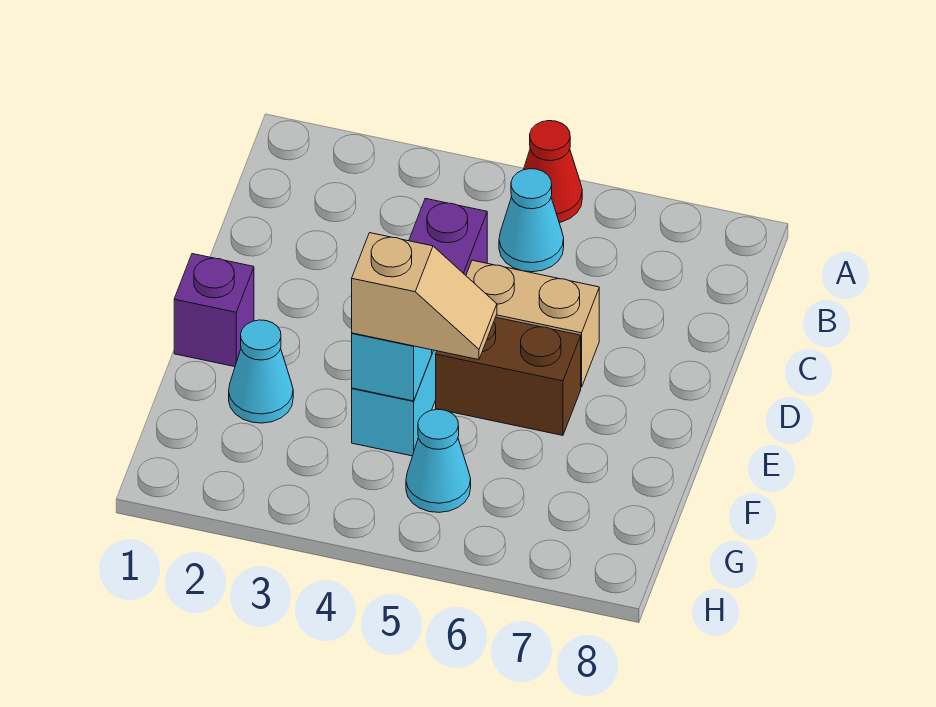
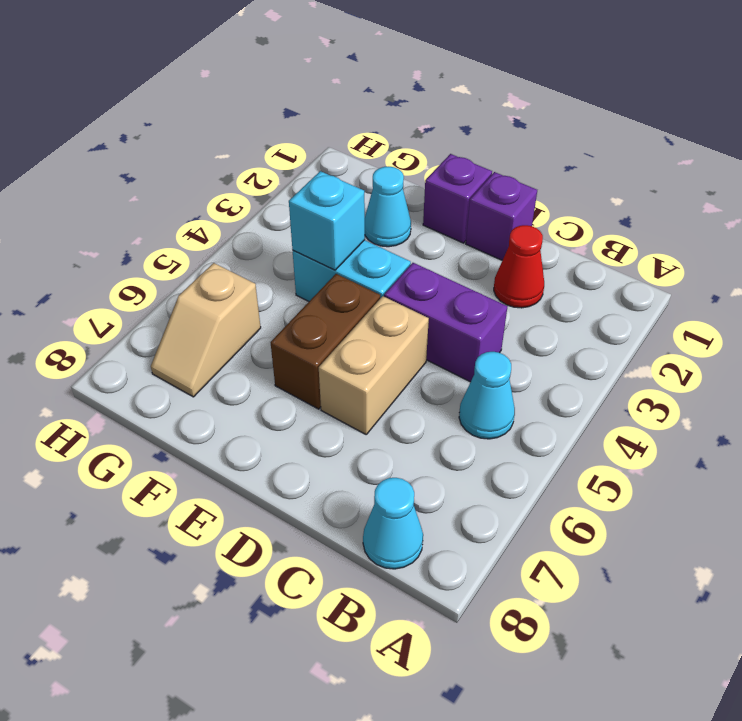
red cone A5 level 1 -> red cone C2 level 1
none -> purple brick D1 level 1
tan slope F4:F5 level 3 top 4 -> tan slope G6:G7 level 1 top 6
cyan cone G5 level 1 -> cyan cone B8 level 1

